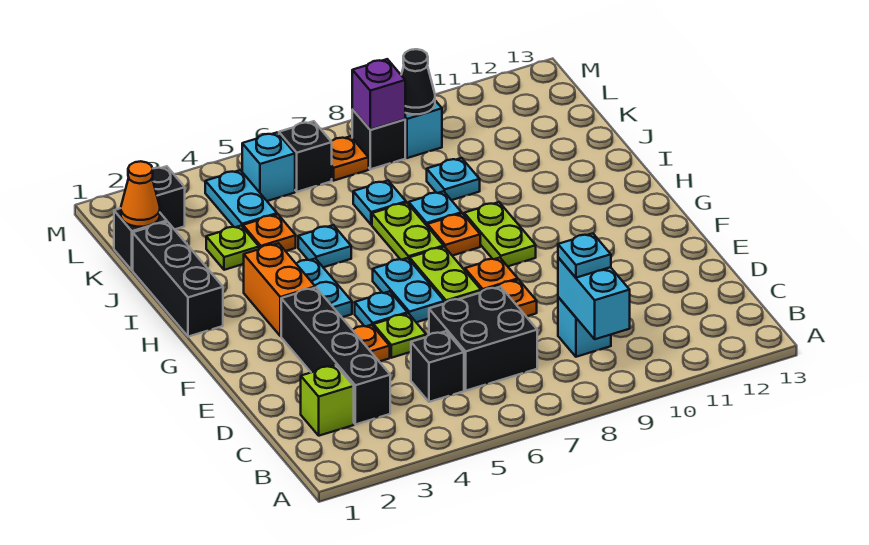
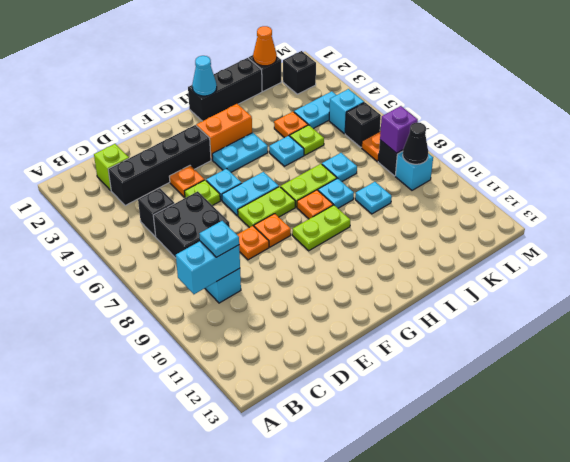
none -> cyan cone H1 level 2
lime plate J3 level 1 -> lime plate J5 level 1

